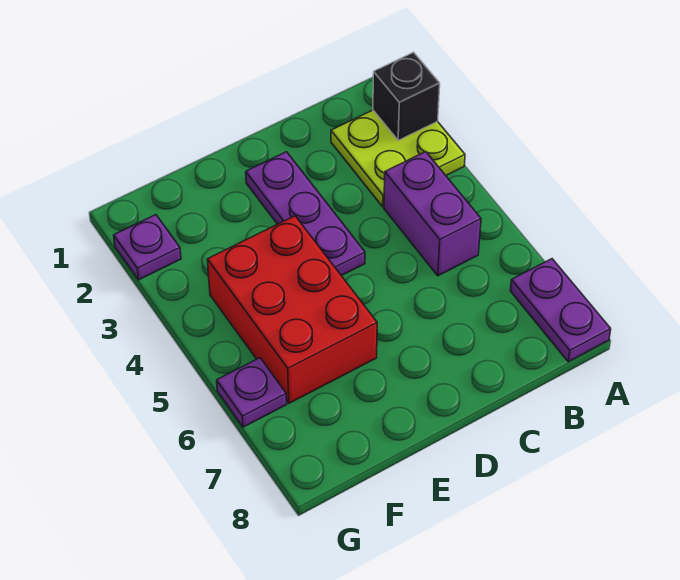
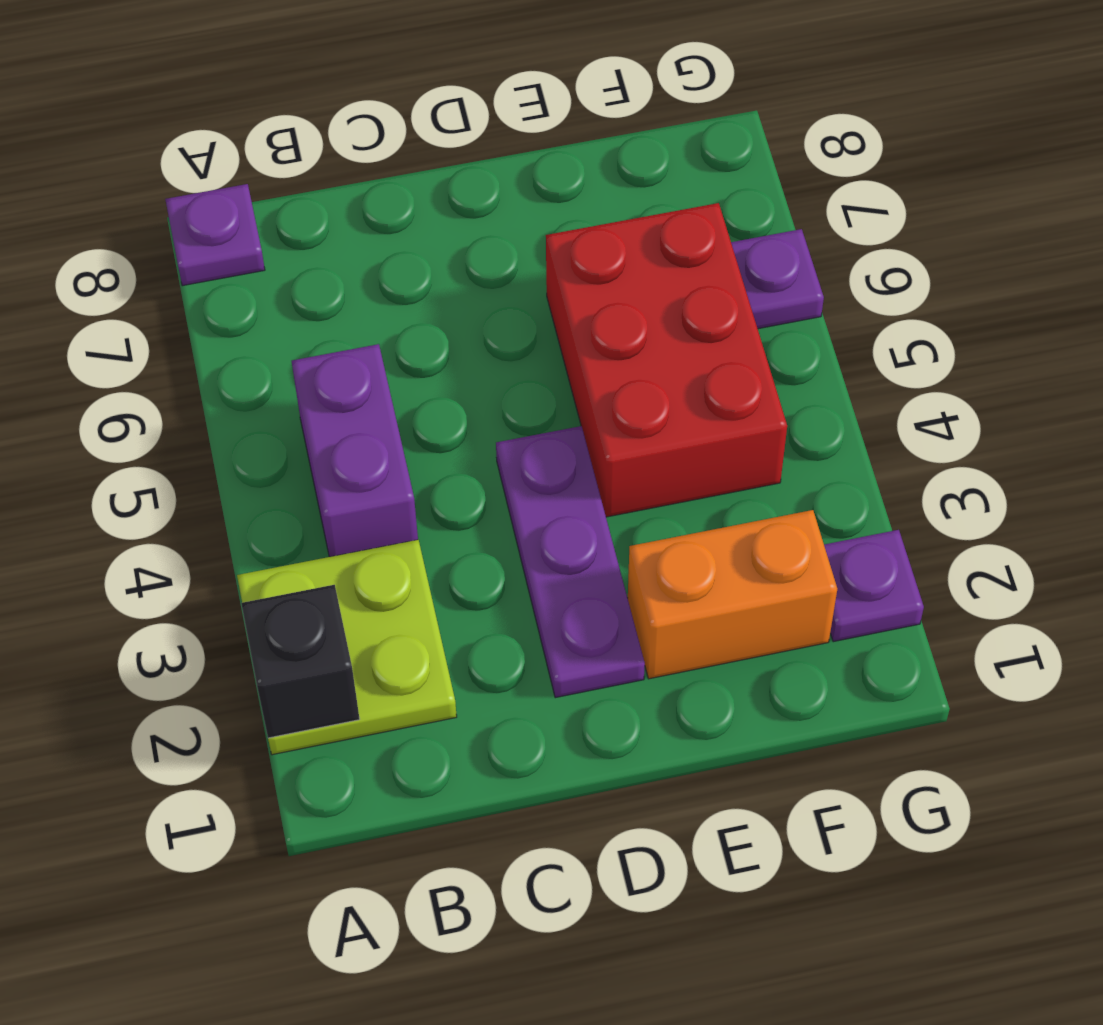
purple plate A7:A8 level 1 -> purple plate A8 level 1
none -> orange brick E2:F2 level 1

